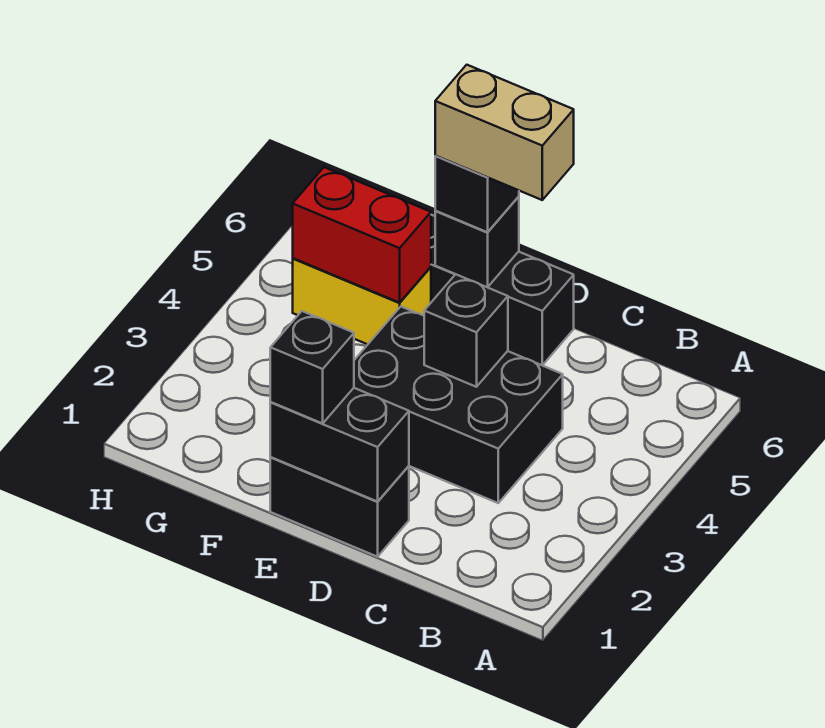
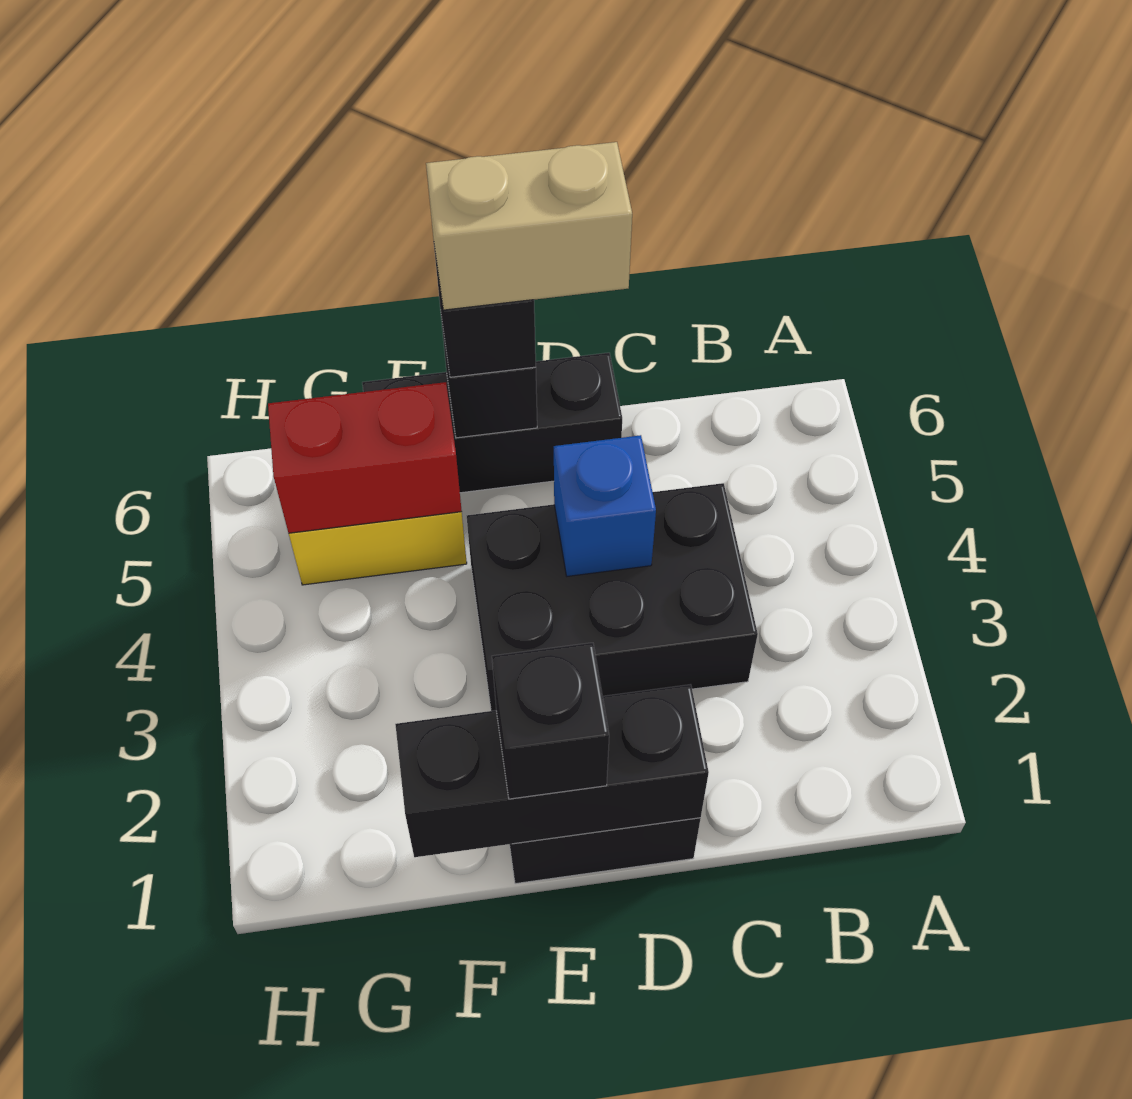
black brick D1:E1 level 2 -> black brick D1:F1 level 2
black brick D4 level 2 -> blue brick D4 level 2

